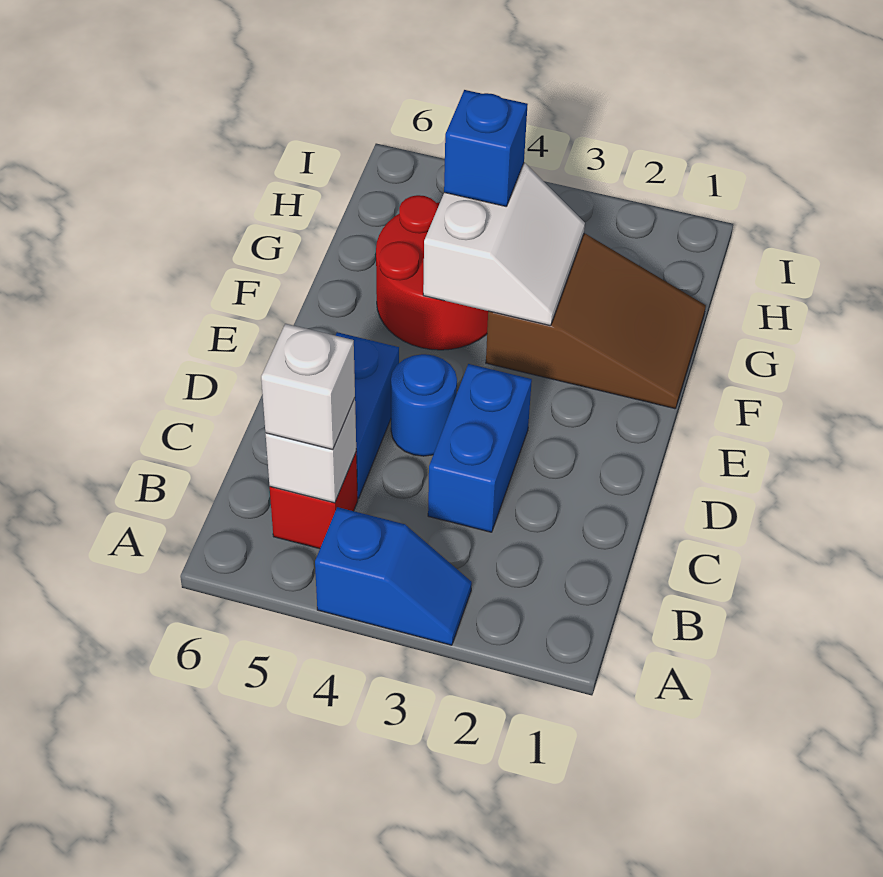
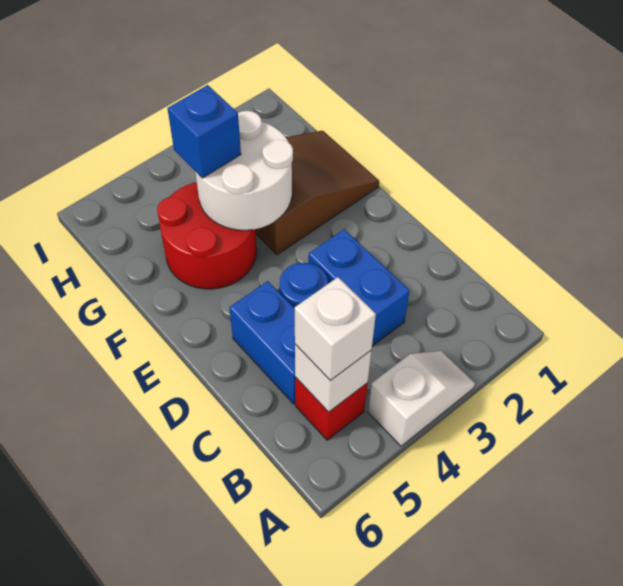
blue slope A3:A4 level 1 top 4 -> white slope A3:A4 level 1 top 4
white slope F3:G4 level 2 top 4 -> white round brick F3:G4 level 2

